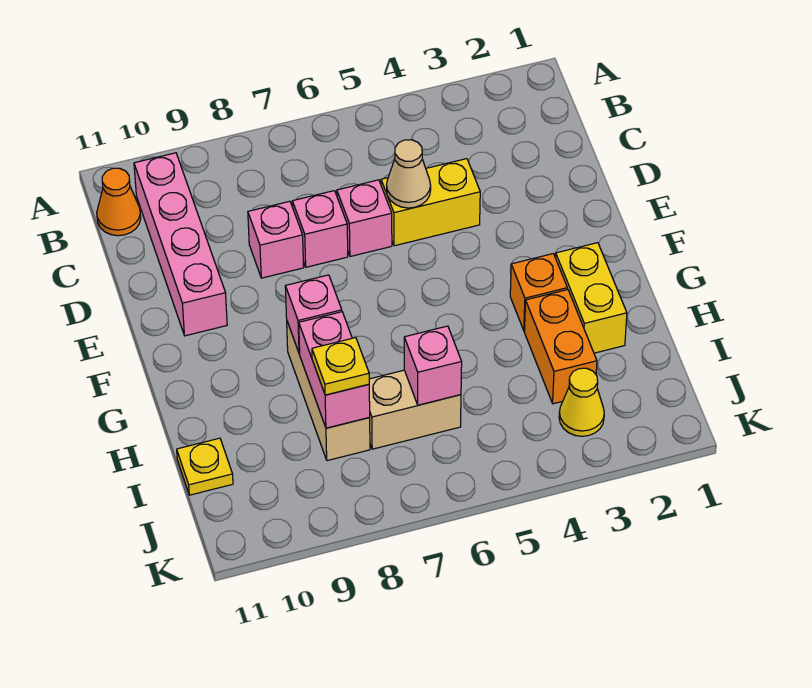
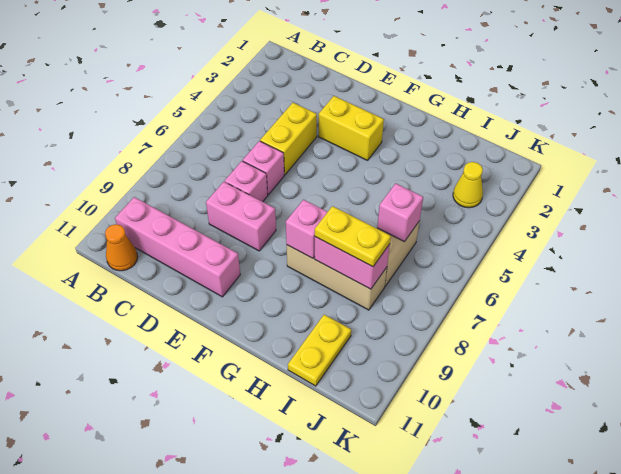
tan cone D5 level 2 -> none
pink brick D8 level 1 -> pink brick D8:E8 level 1
yellow brick G2:H2 level 1 -> yellow brick E3:F3 level 1
orange brick G3 level 1 -> none
orange brick H3:I3 level 1 -> none
yellow plate I8 level 3 -> yellow plate H8:I8 level 3
yellow plate I11 level 1 -> yellow plate I10:I11 level 1

